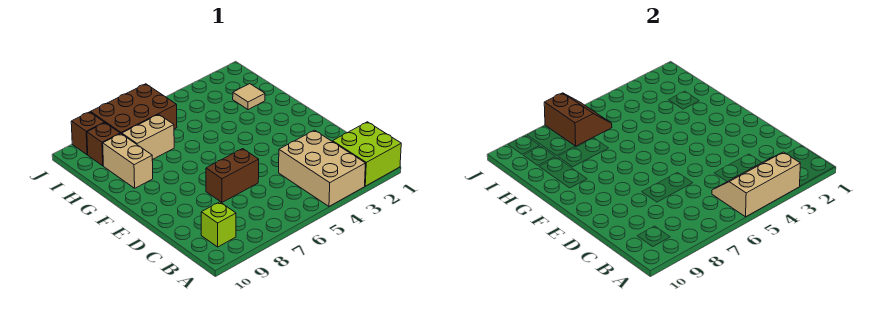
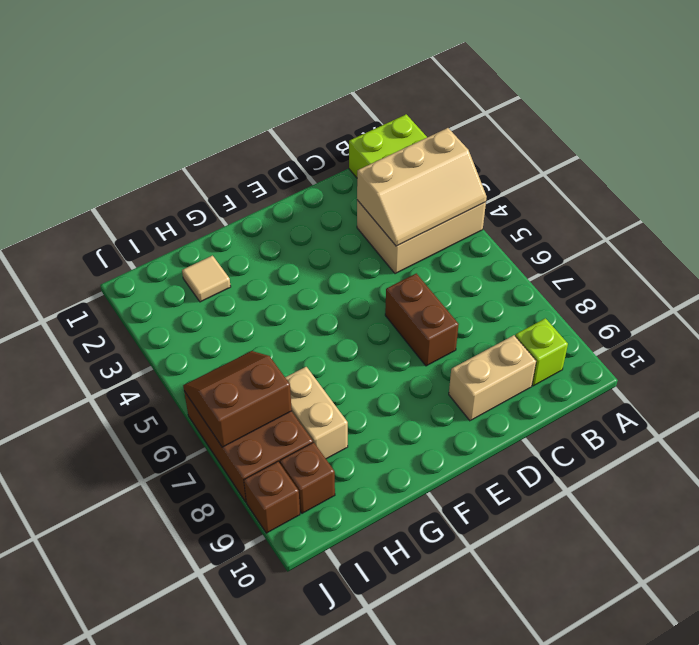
tan slope A3:B5 level 2 top A -> tan slope A3:C4 level 2 top 3
tan brick G9:H9 level 1 -> tan brick C9:D9 level 1

